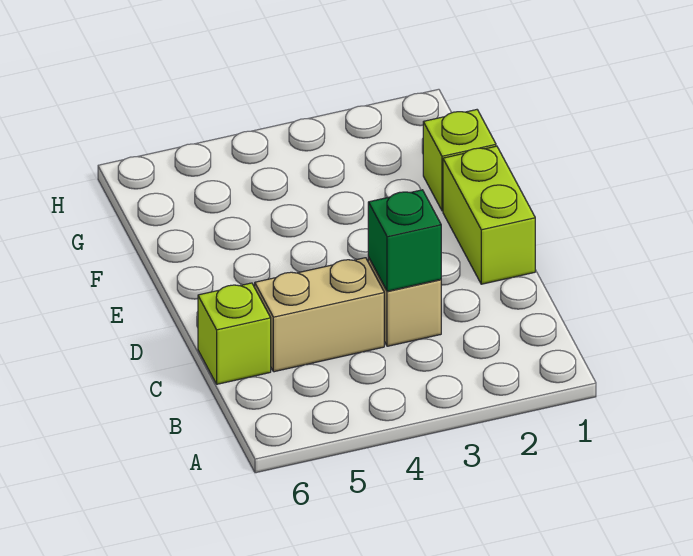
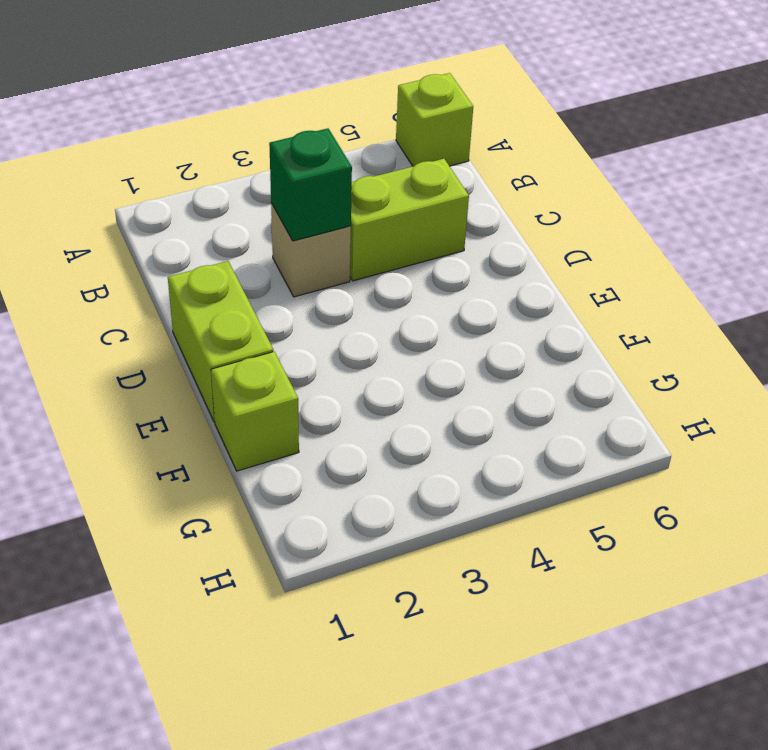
tan brick C4:C5 level 1 -> lime brick C4:C5 level 1
lime brick C6 level 1 -> lime brick A6 level 1

